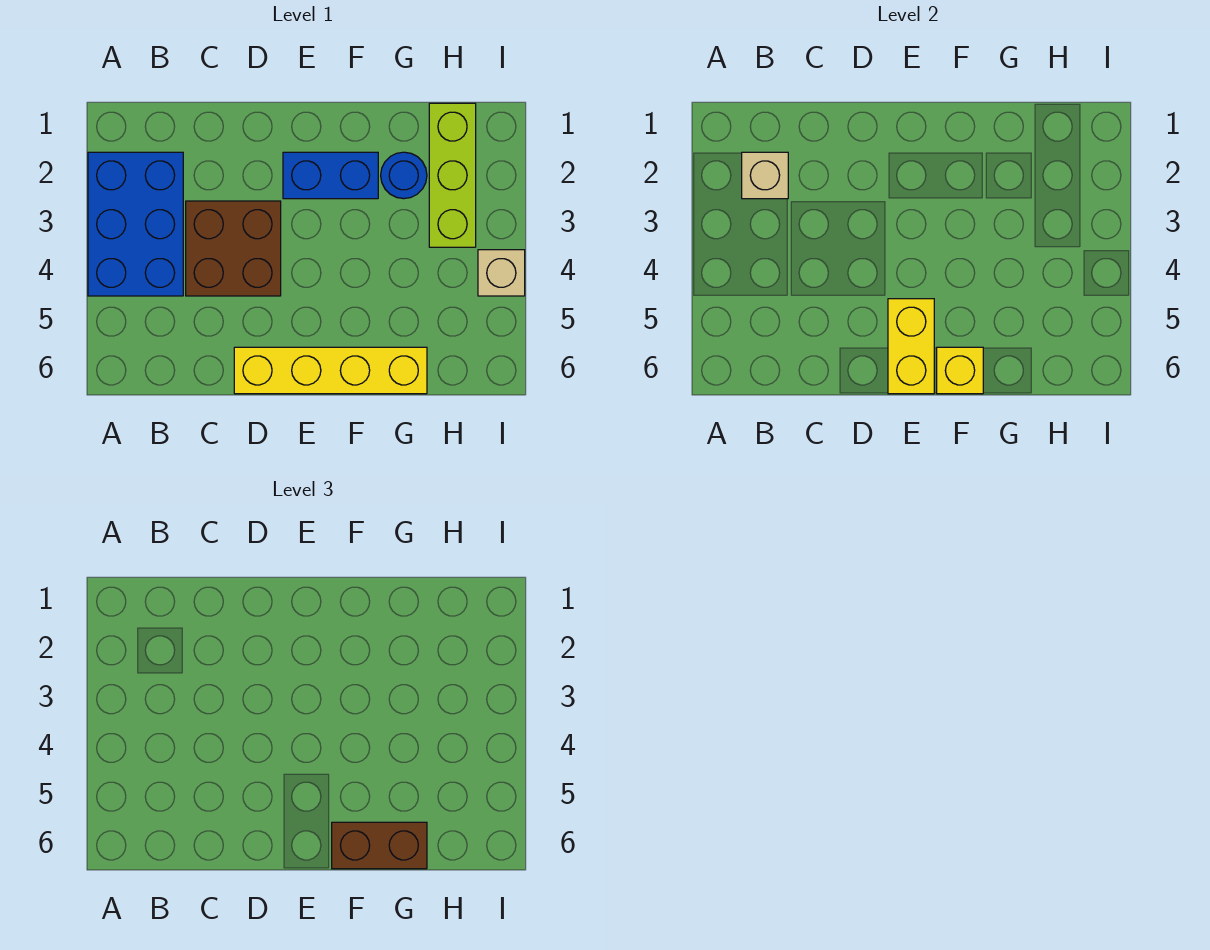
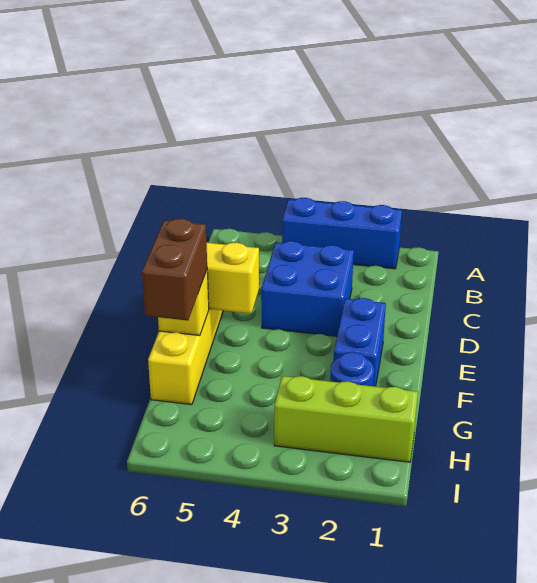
blue brick A2:B4 level 1 -> blue brick A2:A4 level 1
tan brick B2 level 2 -> none
brown brick C3:D4 level 1 -> blue brick C3:D4 level 1
tan brick I4 level 1 -> none

